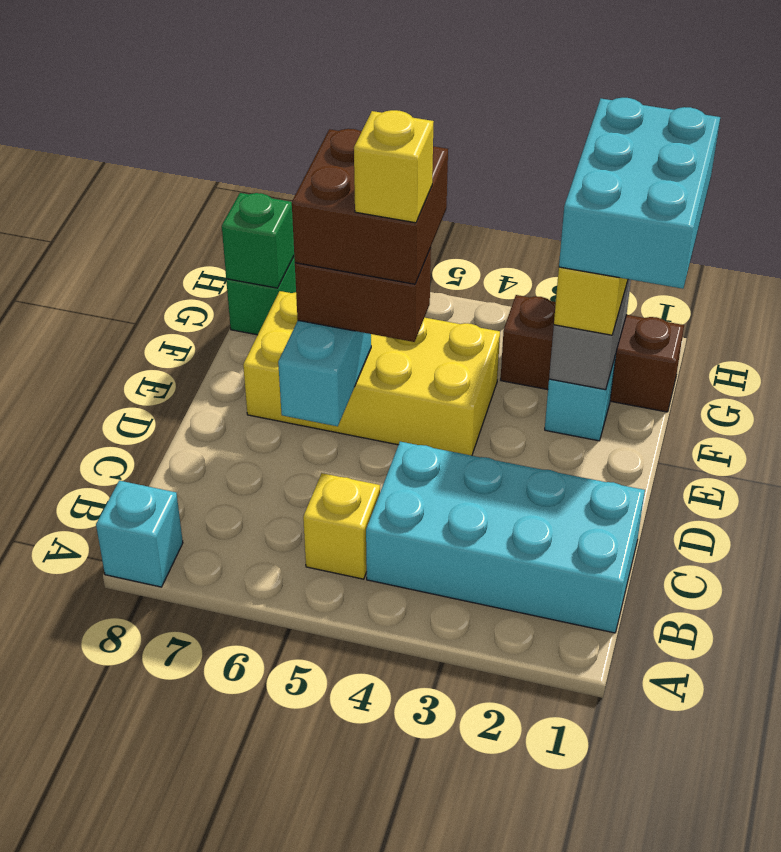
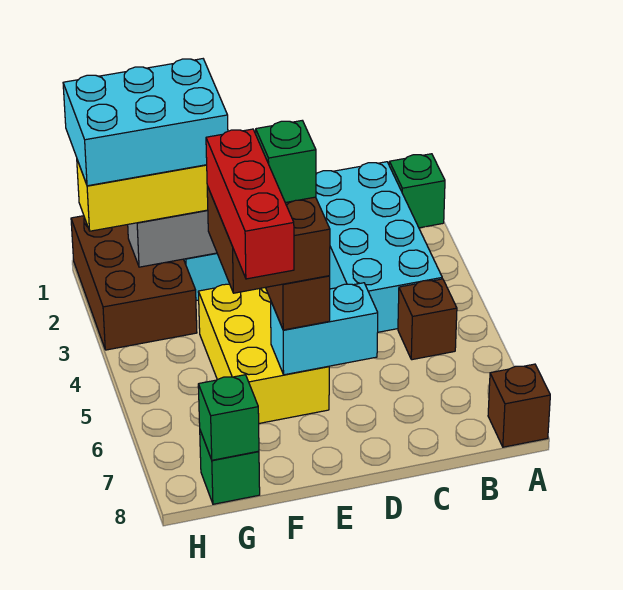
none -> green brick A1 level 1
cyan brick A8 level 1 -> brown brick A8 level 1
yellow brick B5 level 1 -> brown brick B5 level 1
yellow brick E4:F7 level 1 -> yellow brick E4:F6 level 1
yellow brick E5 level 5 -> green brick E5 level 5
none -> red brick F5:F7 level 5
brown brick G1:G3 level 1 -> brown brick G1:H3 level 1

